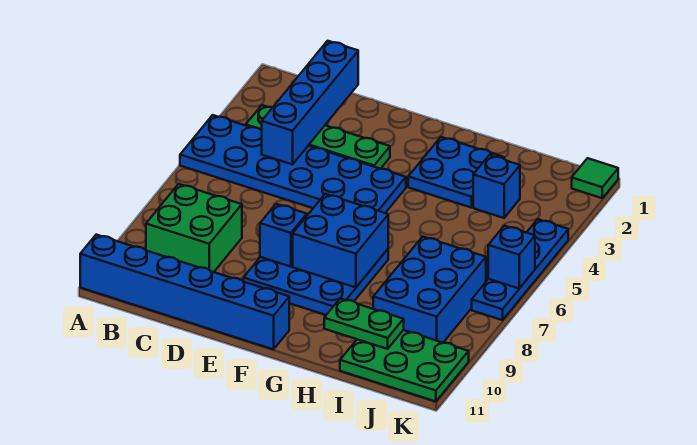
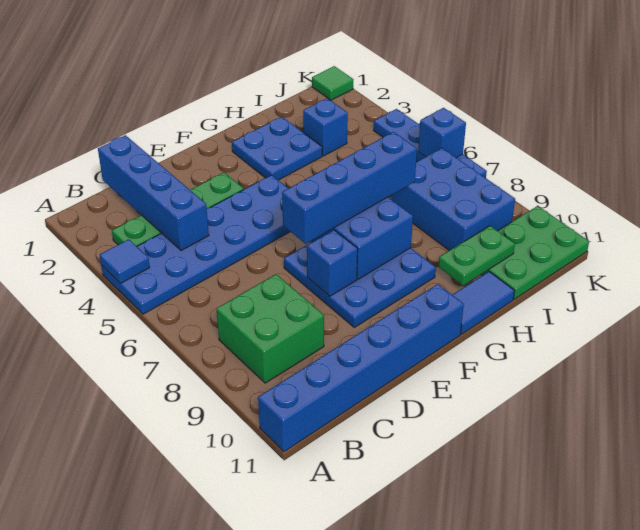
none -> blue tile A4 level 2
none -> blue brick E7:H7 level 3
none -> blue tile G11:H11 level 1

